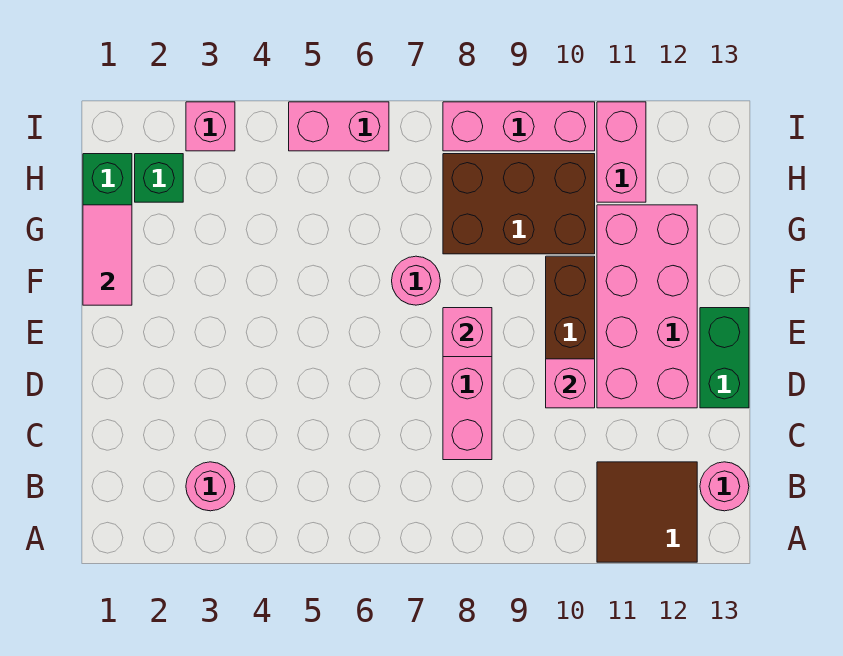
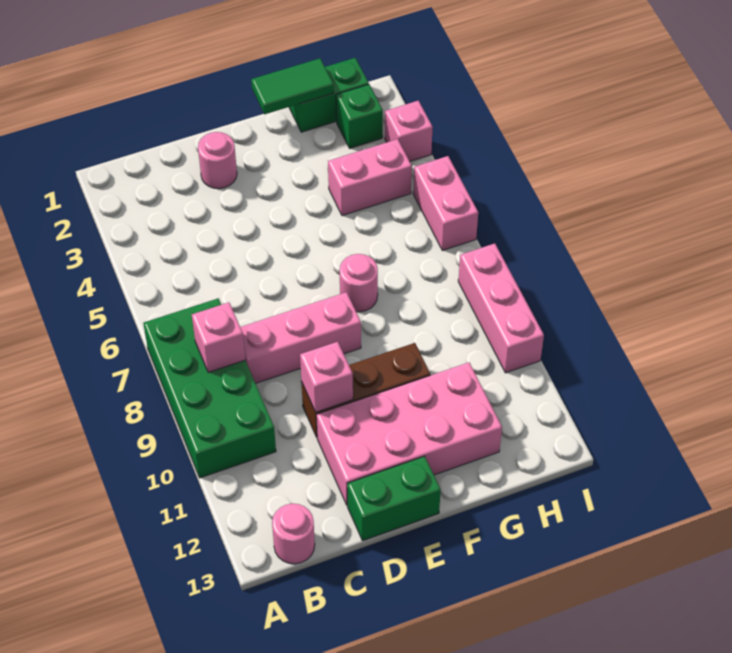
none -> green brick A7:B10 level 1
brown tile A11:B12 level 1 -> none
pink round brick B3 level 1 -> pink round brick D2 level 1
pink brick E8 level 2 -> pink brick B8 level 2
pink tile F1:G1 level 2 -> green tile F1:G1 level 2
brown brick G8:H10 level 1 -> none
pink brick H11:I11 level 1 -> pink brick G4:H4 level 1

